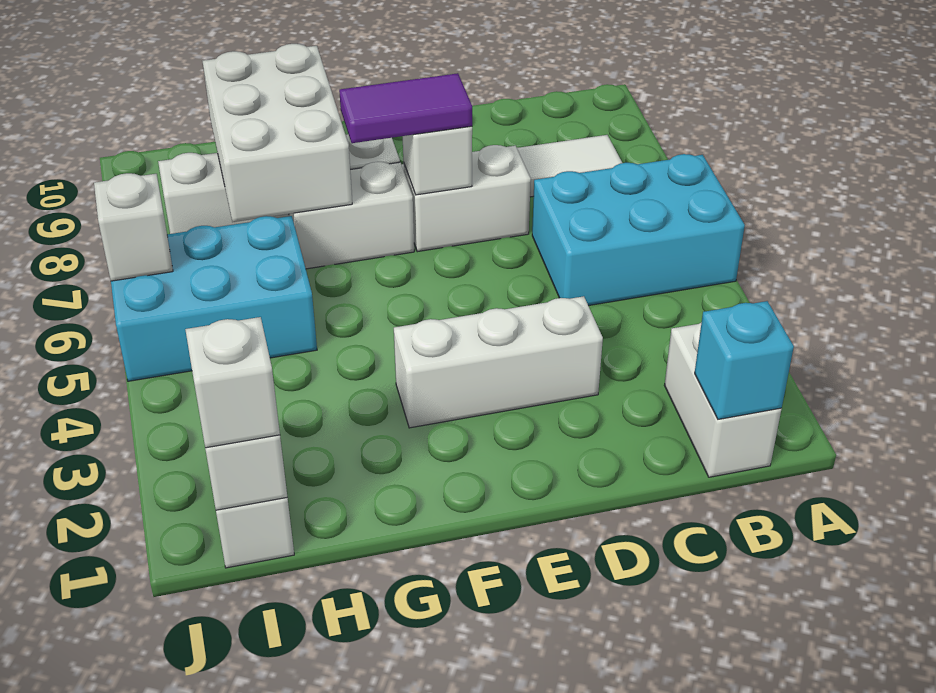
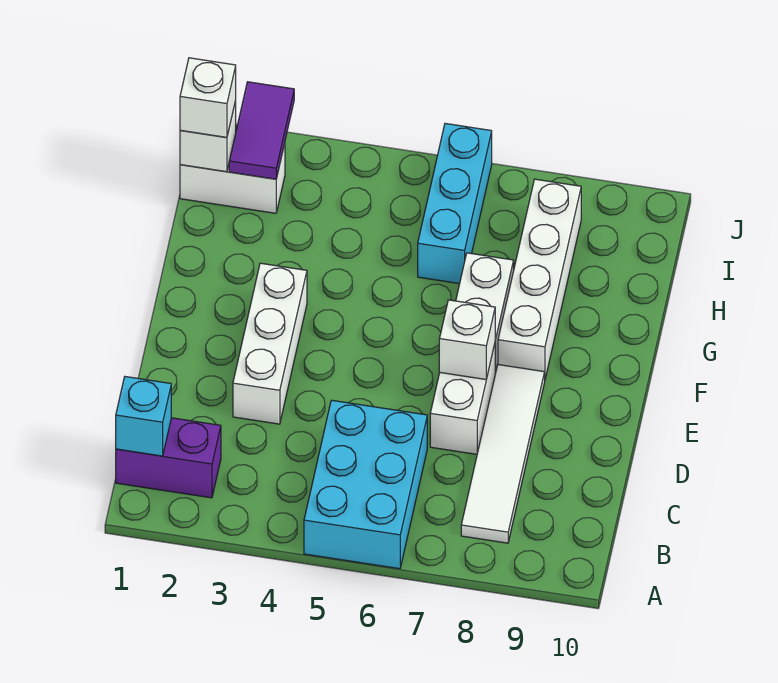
white brick B1:B2 level 1 -> purple brick B1:B2 level 1
purple tile E7:F7 level 3 -> purple tile I2:J2 level 2
white brick G7:H9 level 2 -> none
cyan brick H5:J6 level 1 -> cyan brick H6:J6 level 1
white brick J6 level 2 -> none

